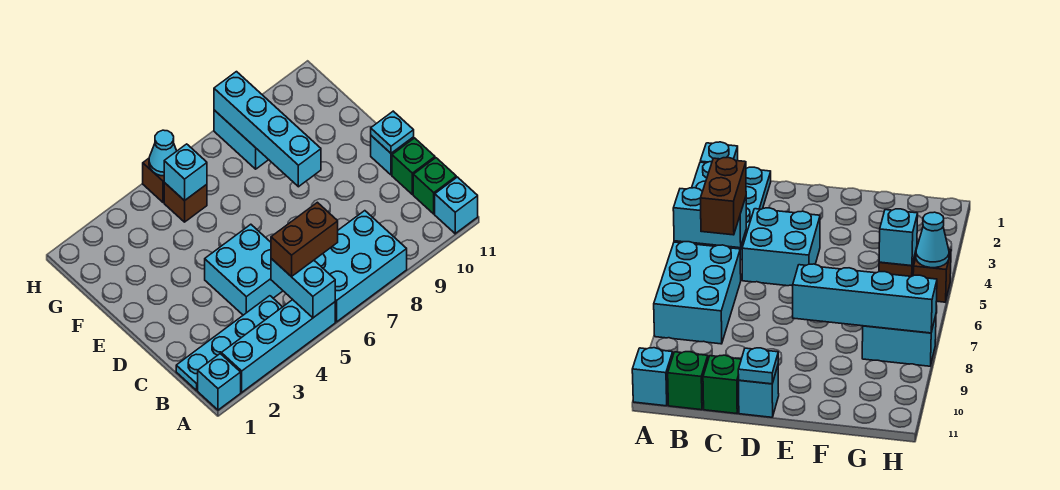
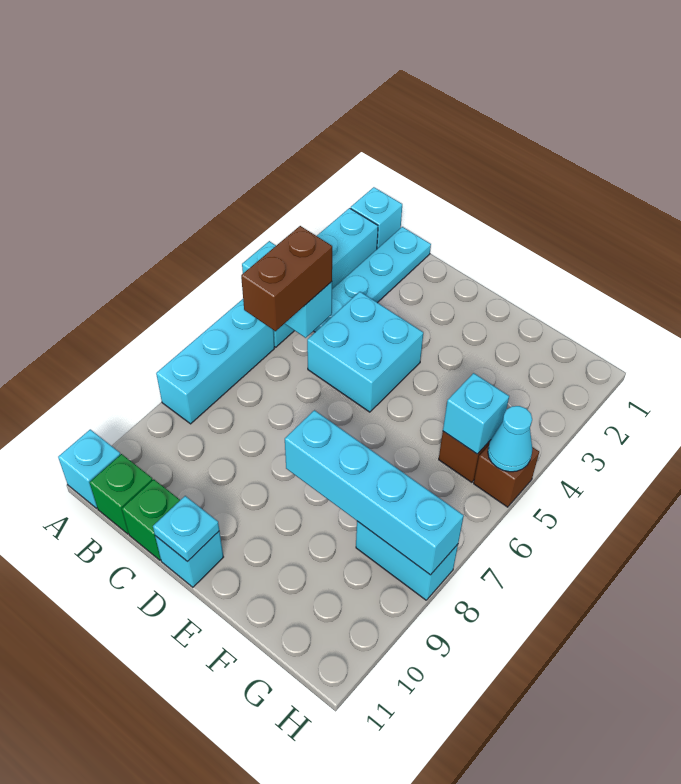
cyan brick A6:B8 level 1 -> cyan brick A6:A8 level 1

